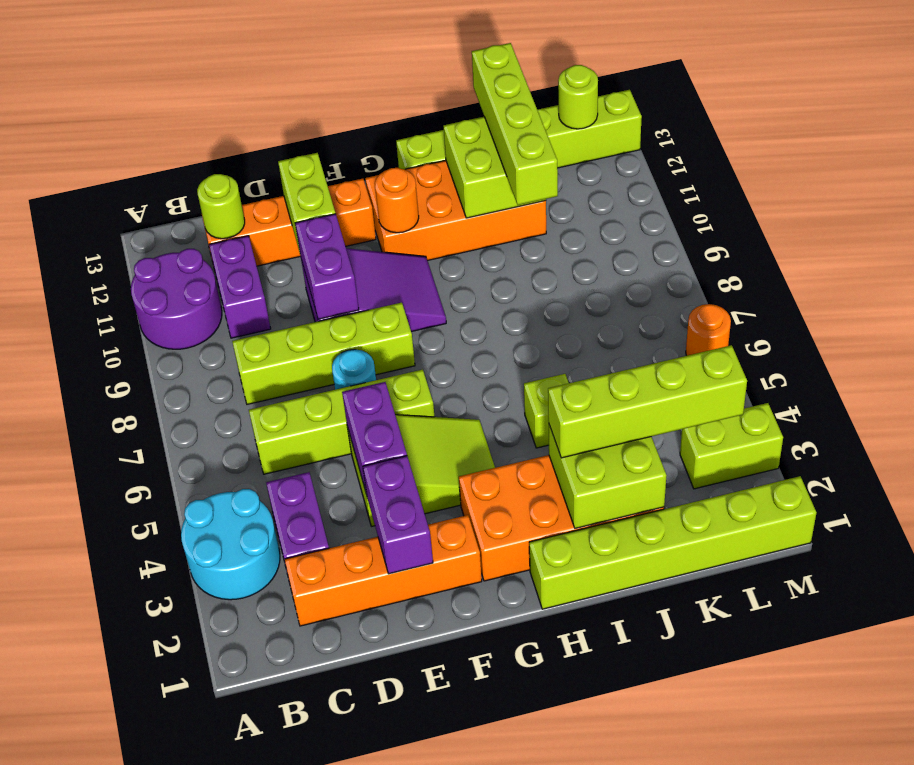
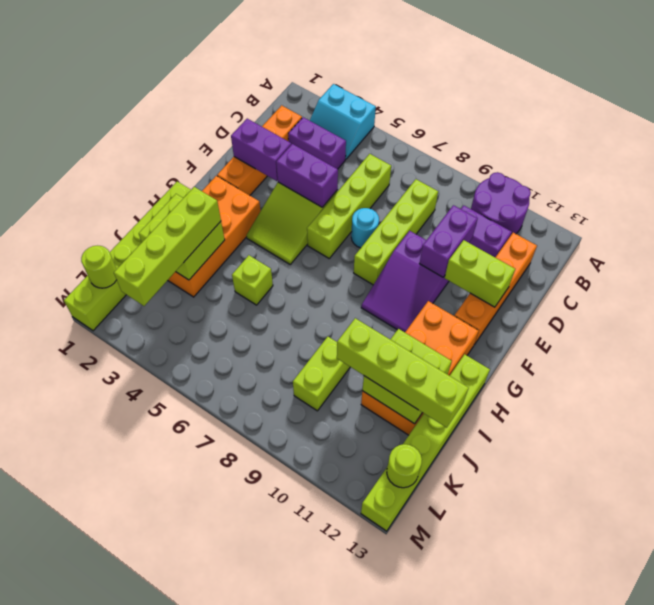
cyan round brick A3:B4 level 1 -> cyan slope A3:B4 level 1 top A
lime round brick C12 level 2 -> lime round brick L1 level 2
purple brick E9:E10 level 2 -> purple brick D10:E10 level 2
orange round brick G11 level 2 -> none
lime brick L3:M3 level 1 -> lime brick J9:K9 level 1
orange round brick M6 level 1 -> none

